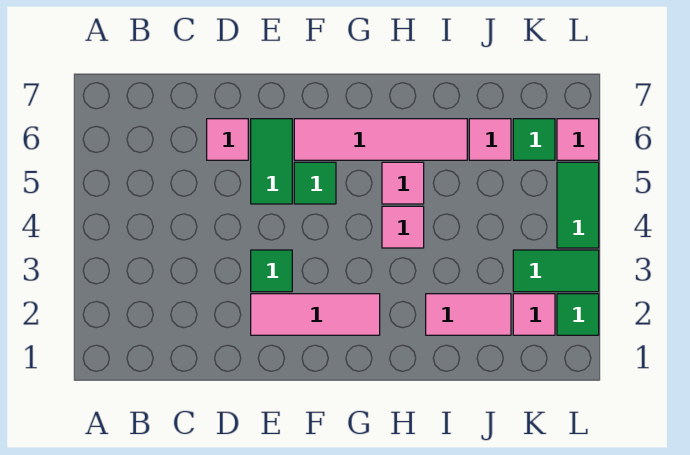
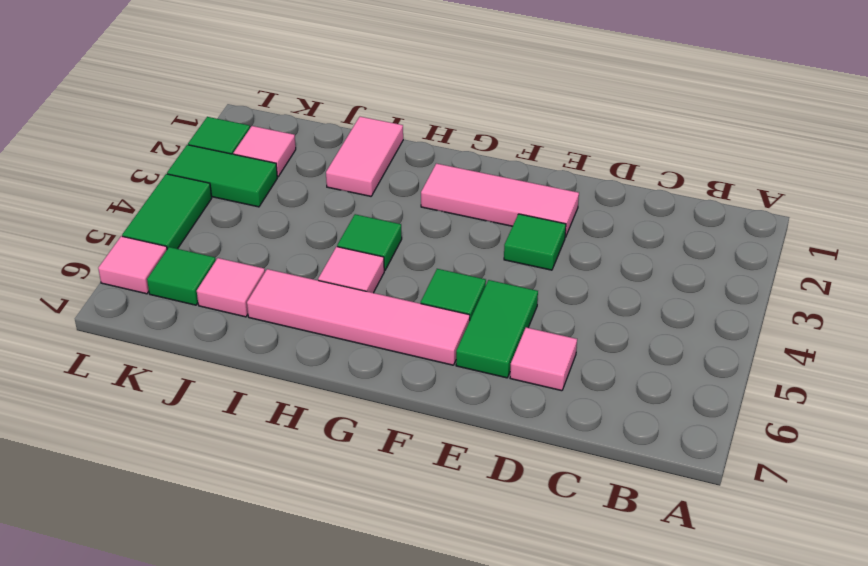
pink tile H4 level 1 -> green tile H4 level 1
pink tile I2:J2 level 1 -> pink tile I1:I2 level 1

